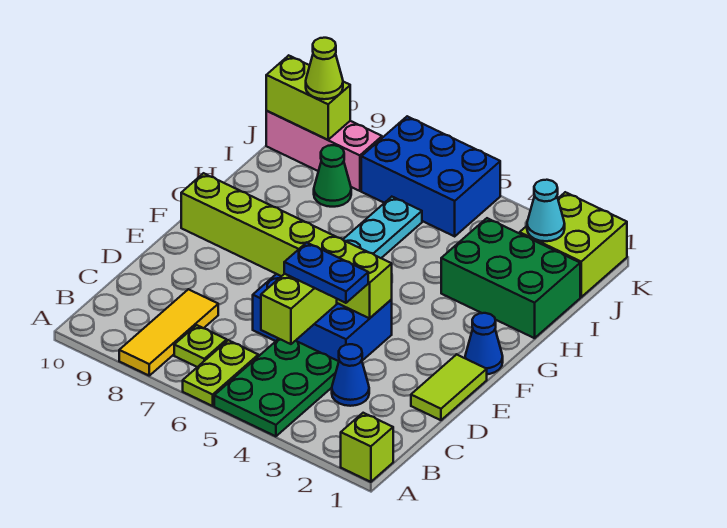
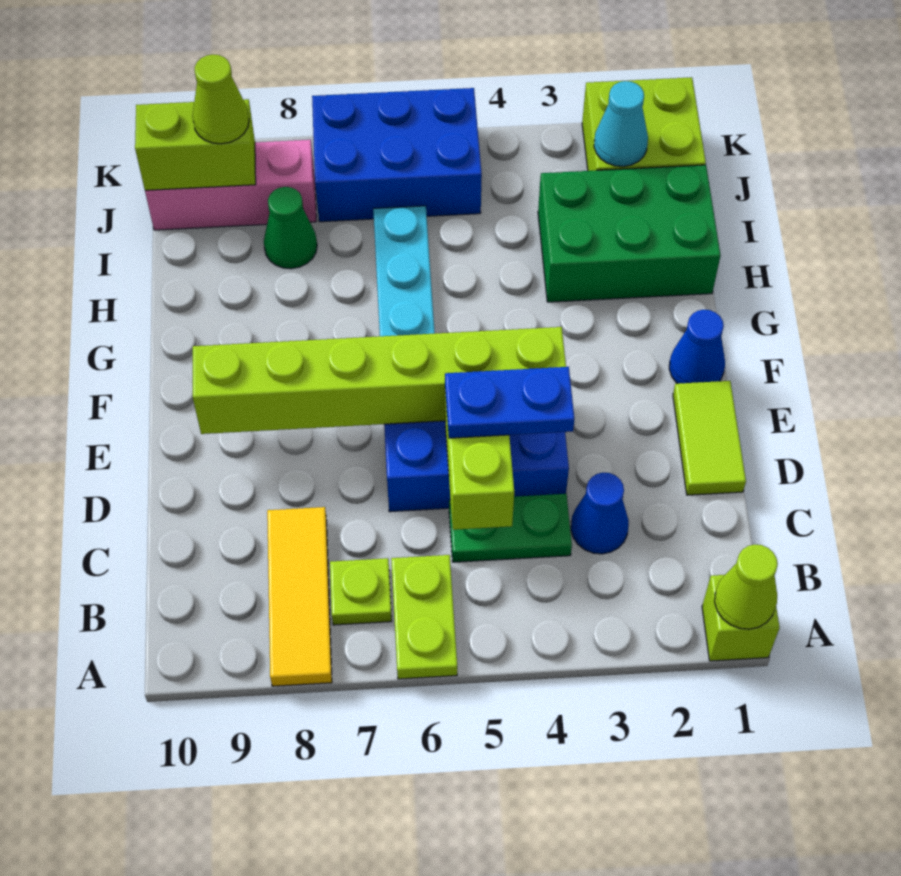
none -> lime cone A1 level 2
green plate A4:C5 level 1 -> green plate C4:C5 level 1

